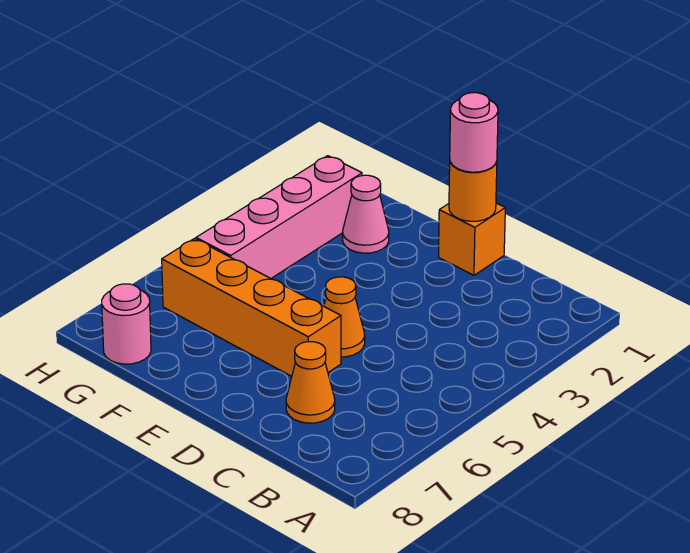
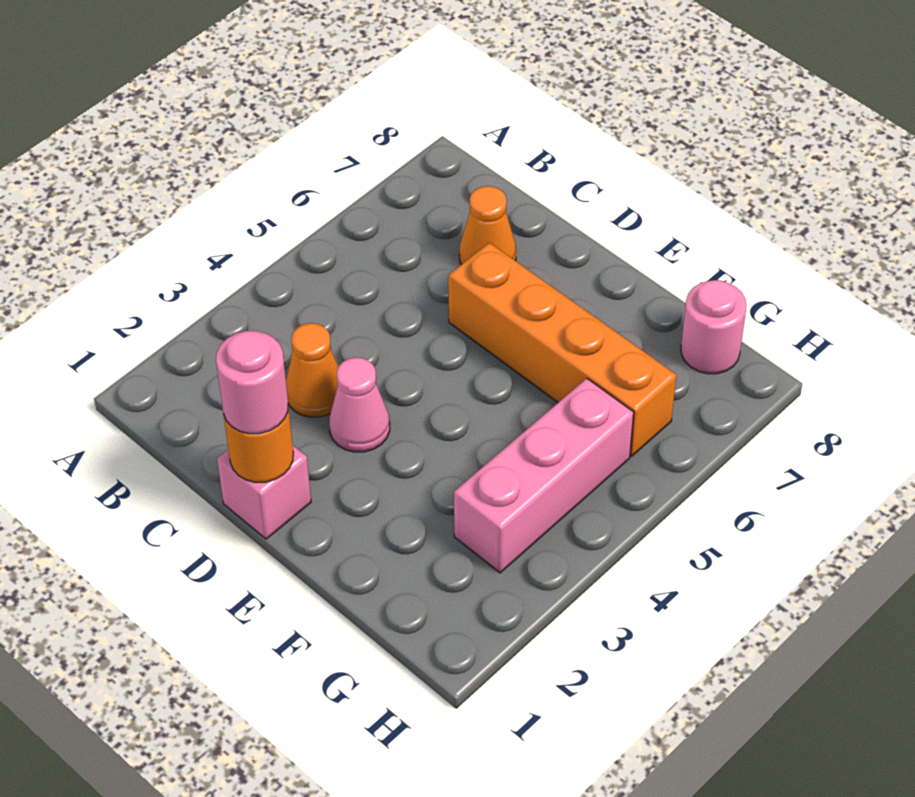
orange brick D1 level 1 -> pink brick D1 level 1
orange cone D5 level 1 -> orange cone C3 level 1
pink cone F2 level 1 -> pink cone D3 level 1
pink brick G2:G5 level 1 -> pink brick G3:G5 level 1

